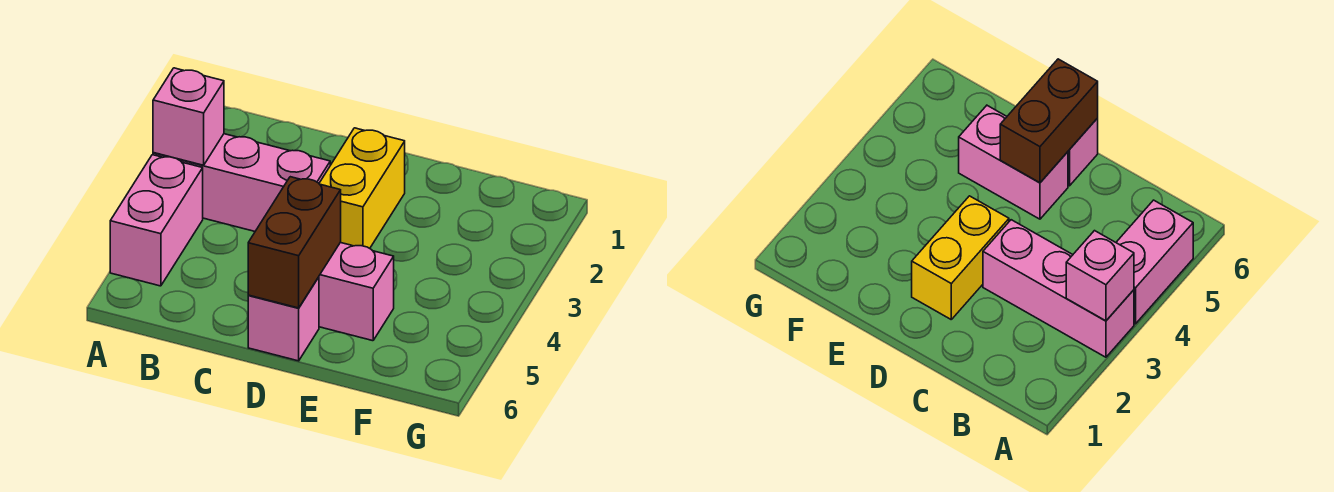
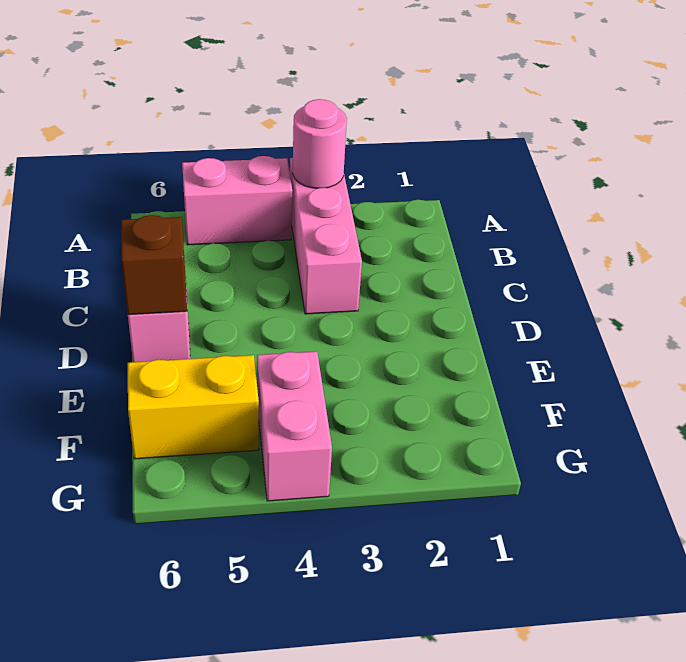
pink brick A3 level 2 -> pink round brick A3 level 2
yellow brick D2:D3 level 1 -> yellow brick F5:F6 level 1
pink brick D5:E5 level 1 -> pink brick F4:G4 level 1
brown brick D5:D6 level 2 -> brown brick D6 level 2

